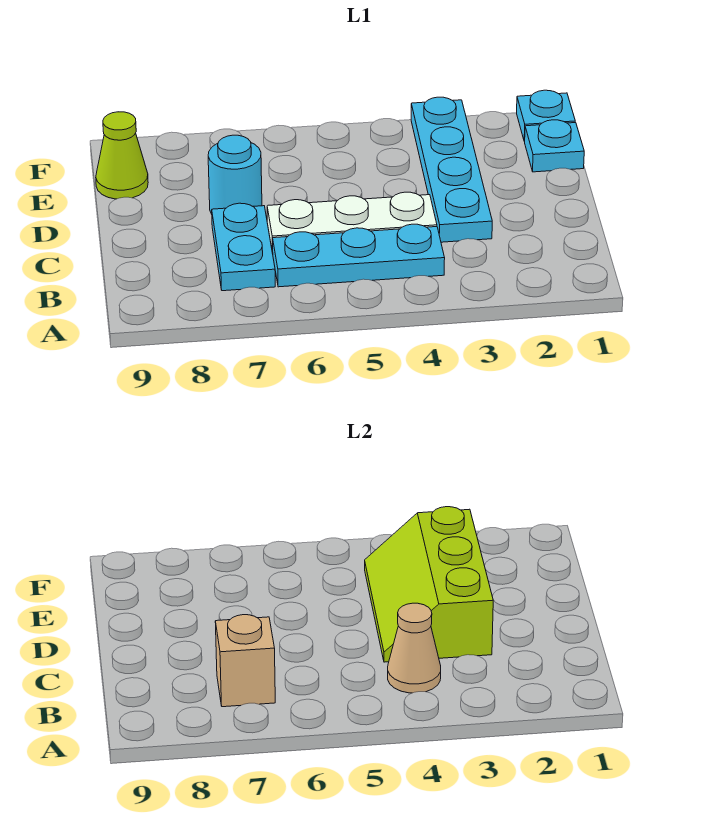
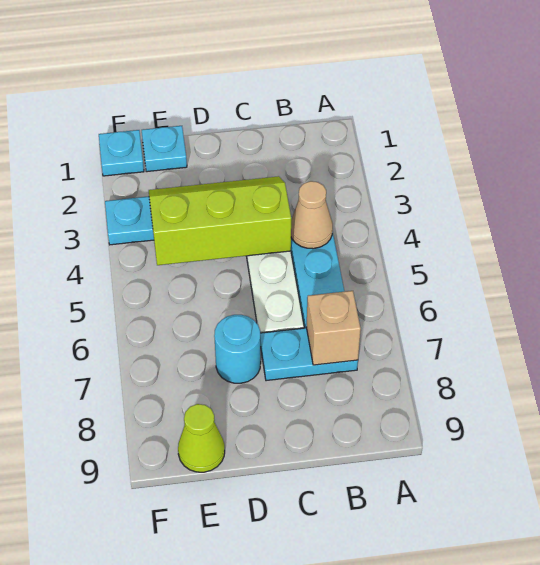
lime slope C3:E4 level 2 top 3 -> lime slope C3:E4 level 2 top 4

